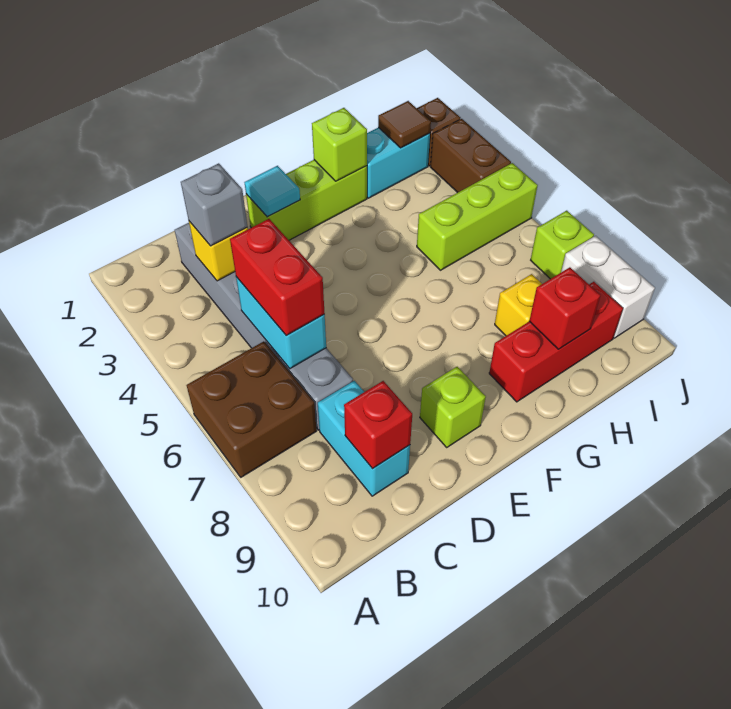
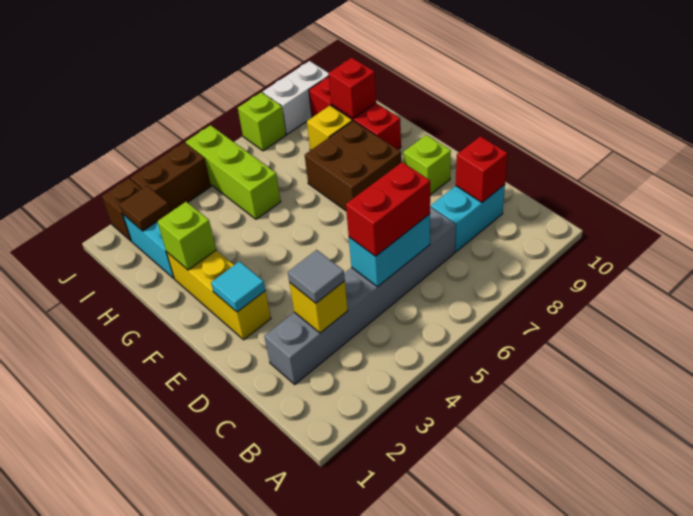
brown brick A6:B7 level 1 -> brown brick F7:G8 level 1
grey brick C3 level 3 -> grey tile C3 level 3
lime brick E2:G2 level 1 -> yellow brick E2:G2 level 1

